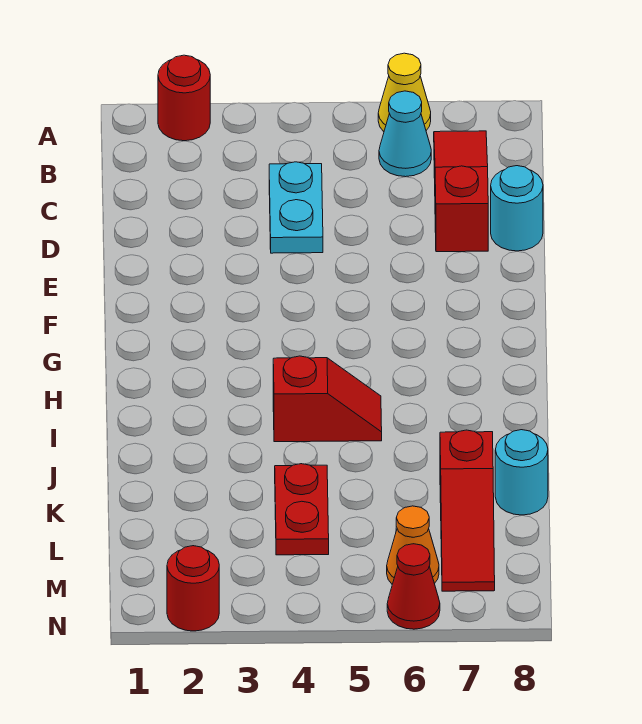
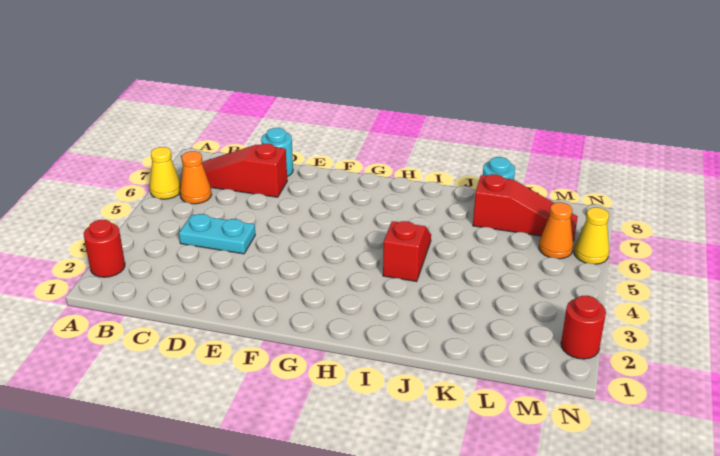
cyan cone B6 level 1 -> orange cone B6 level 1
red plate K4:L4 level 1 -> none
red cone N6 level 1 -> yellow cone N6 level 1

